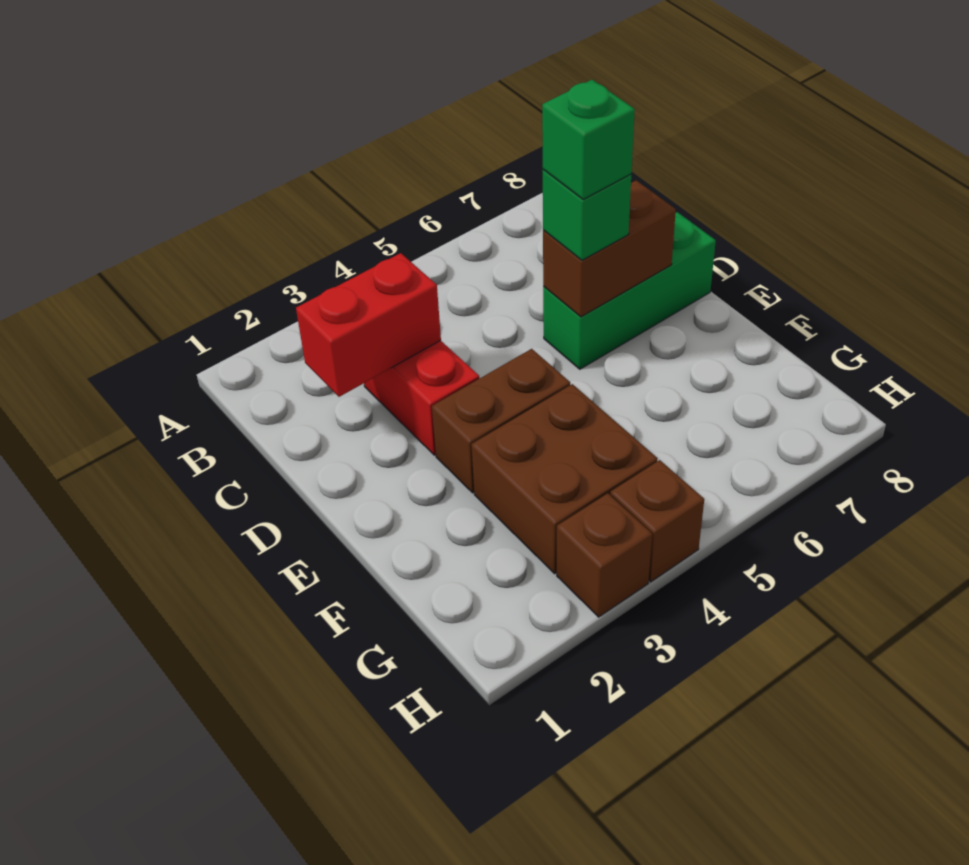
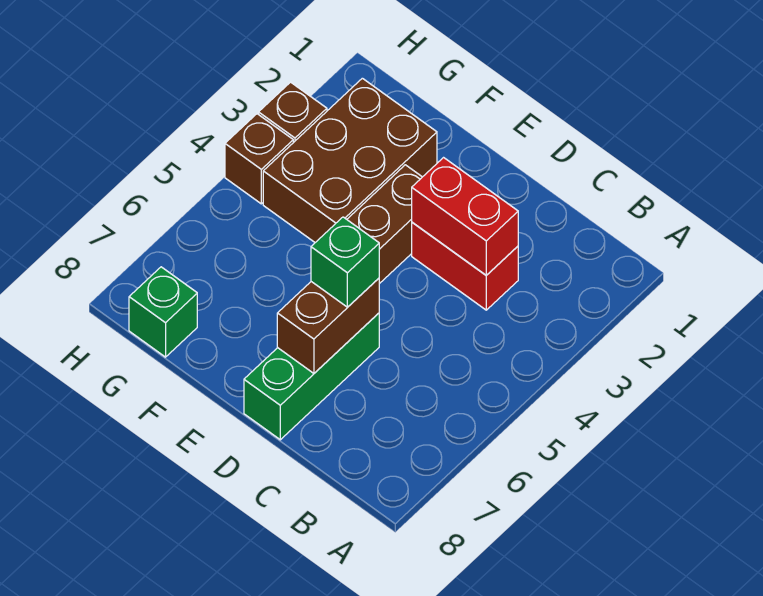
red brick C2:C3 level 2 -> red brick C3:D3 level 2
green brick D6 level 4 -> green brick G8 level 1
brown brick F3:G4 level 1 -> brown brick F2:G4 level 1

